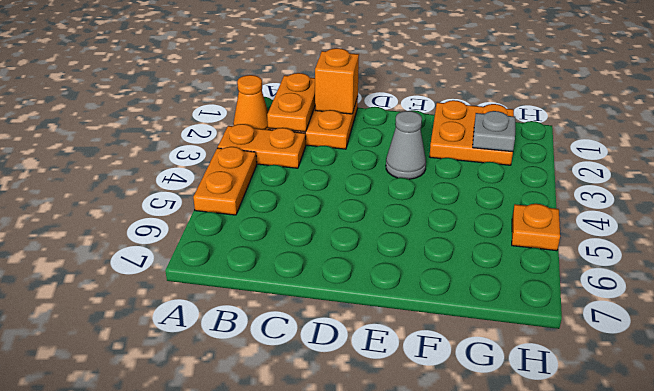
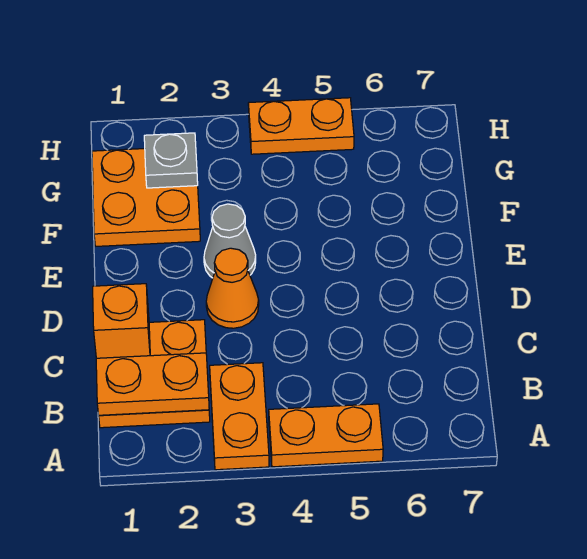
orange cone A2 level 1 -> orange cone D3 level 1
orange plate H5 level 1 -> orange plate H4:H5 level 1

